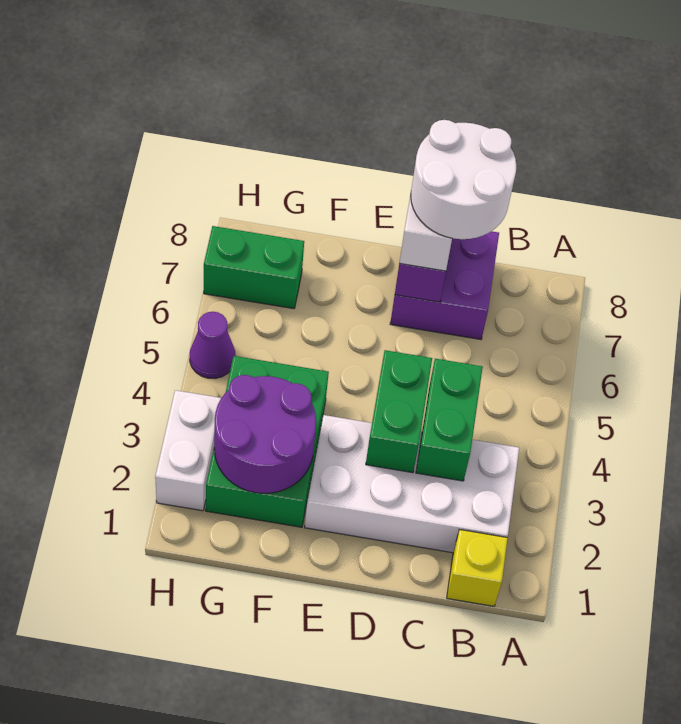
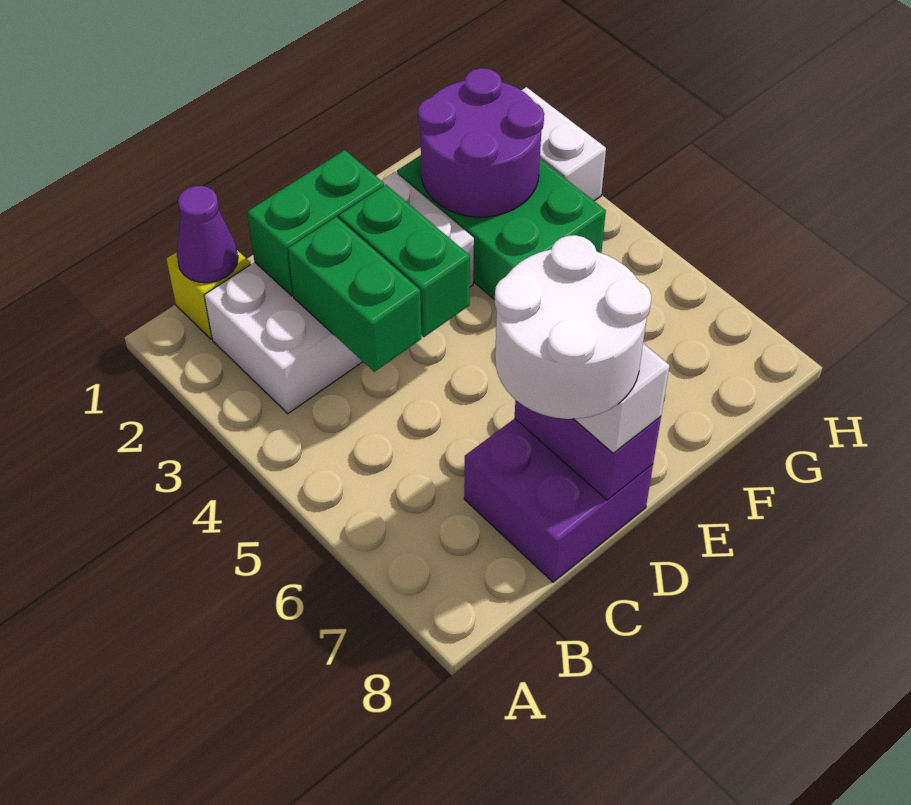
green brick G7:H7 level 1 -> green brick C2:D2 level 2
purple cone H5 level 1 -> purple cone B1 level 2

